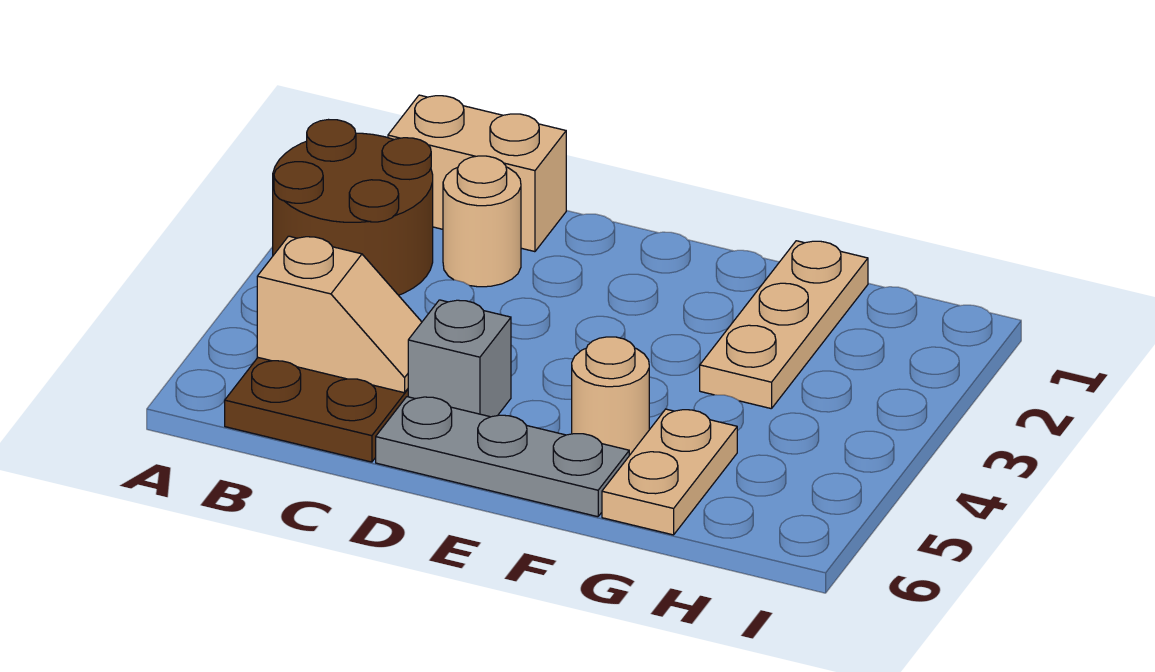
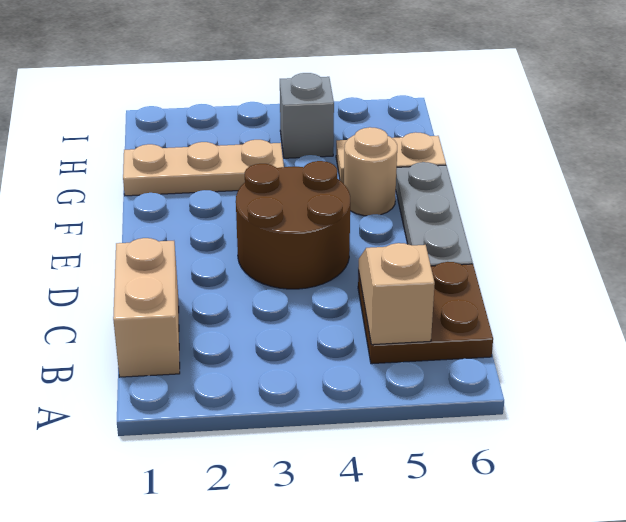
brown round brick A2:B3 level 1 -> brown round brick D3:E4 level 1
tan round brick C2 level 1 -> none
grey brick D5 level 1 -> grey brick H4 level 1

